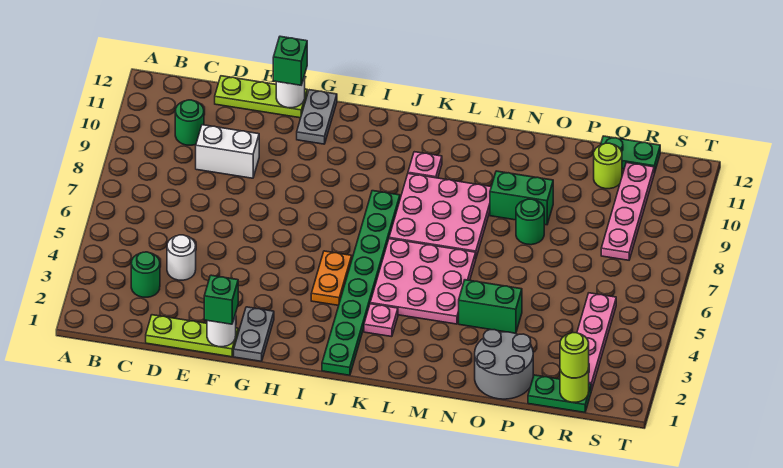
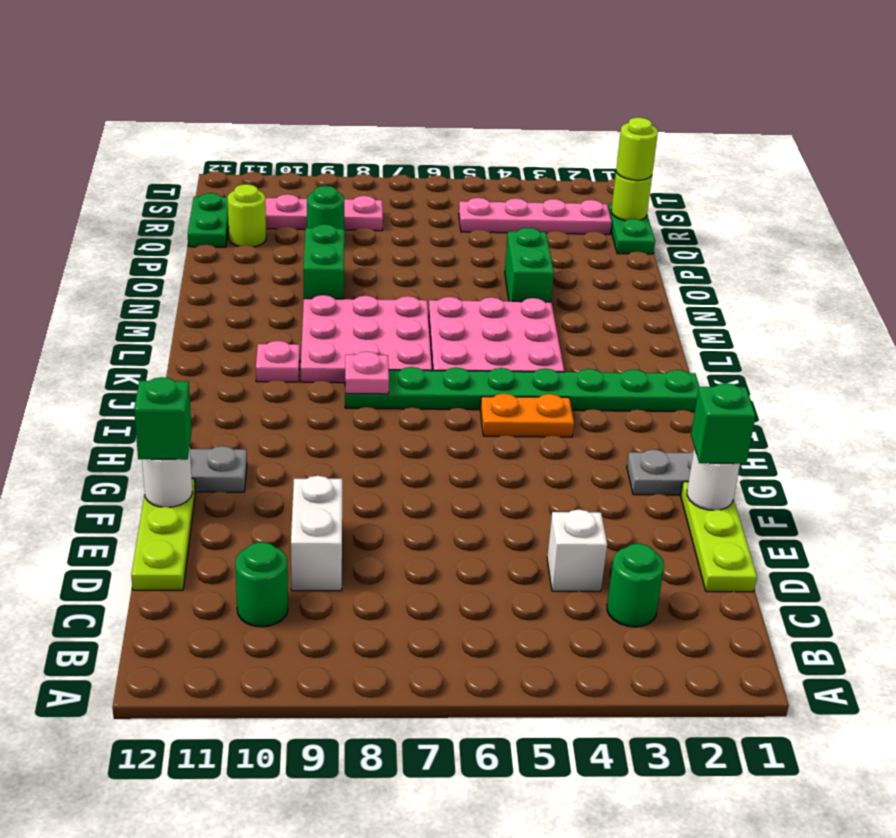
white round brick D4 level 1 -> white brick D4 level 1
pink plate K3 level 1 -> pink plate J8 level 2
grey round brick O1:P2 level 1 -> none
green round brick O8 level 1 -> green round brick Q9 level 1

